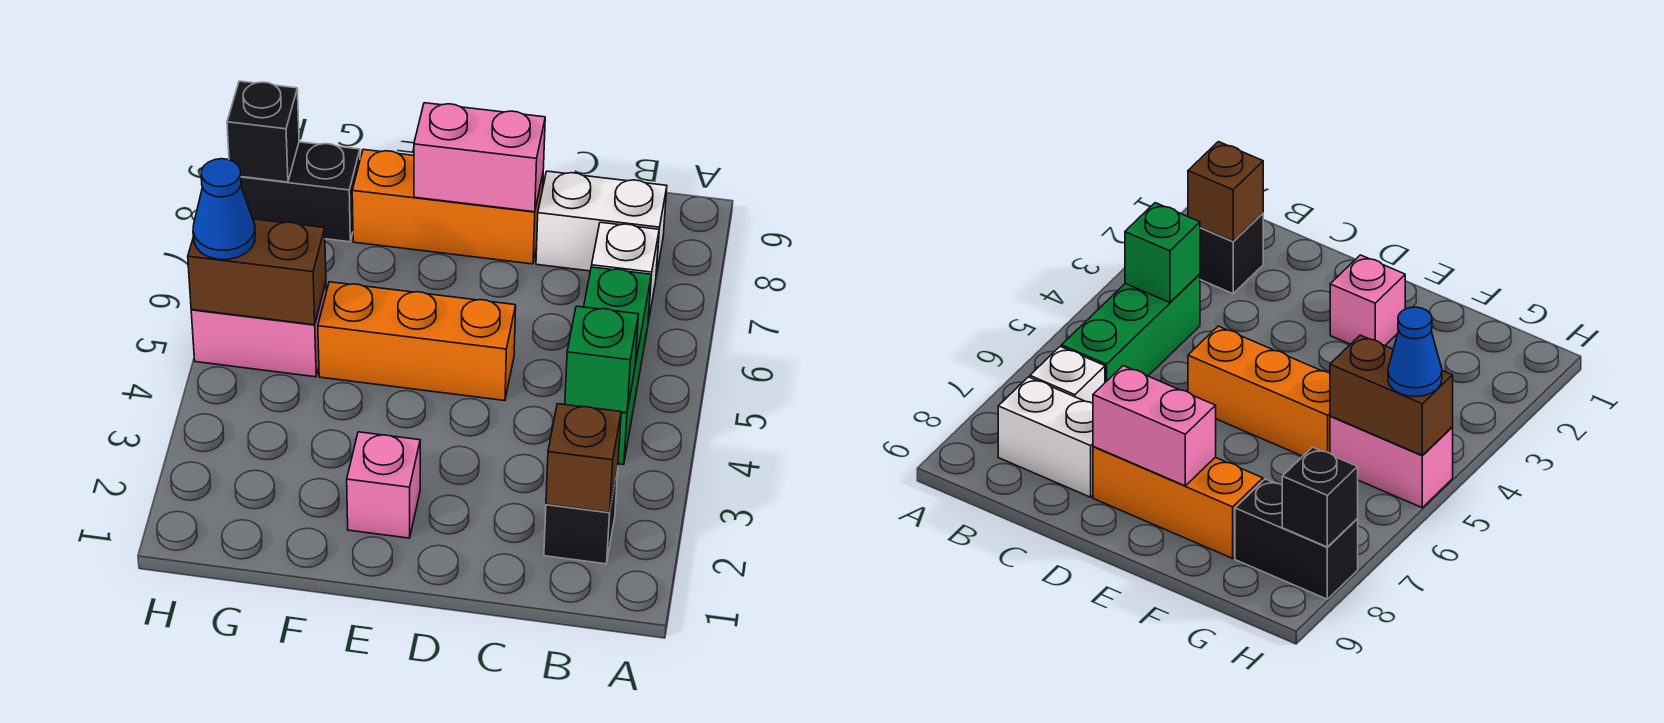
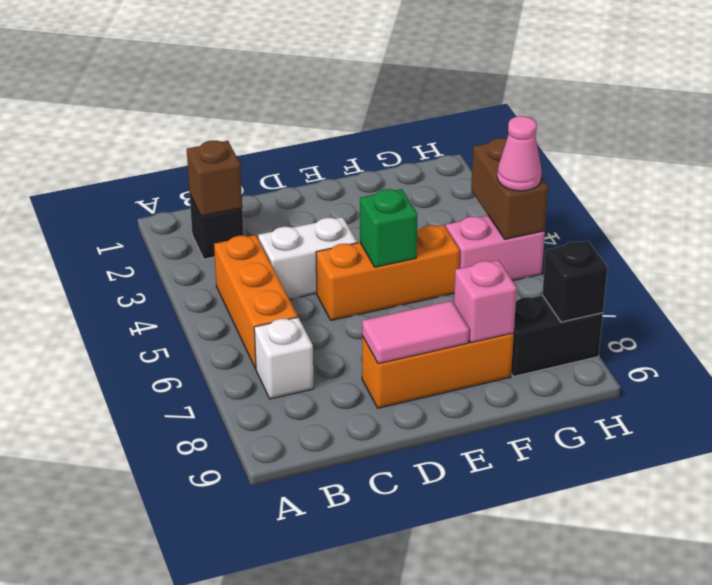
green brick B4:B6 level 1 -> orange brick B4:B6 level 1
green brick B4 level 2 -> green brick E5 level 2
white brick B8:C8 level 1 -> white brick C4:D4 level 1
pink brick D8:E8 level 2 -> pink tile D8:E8 level 2
pink brick E2 level 1 -> pink brick F8 level 2
brown brick G5:H5 level 2 -> brown brick H4:H5 level 2
blue cone H5 level 3 -> pink cone H5 level 3

